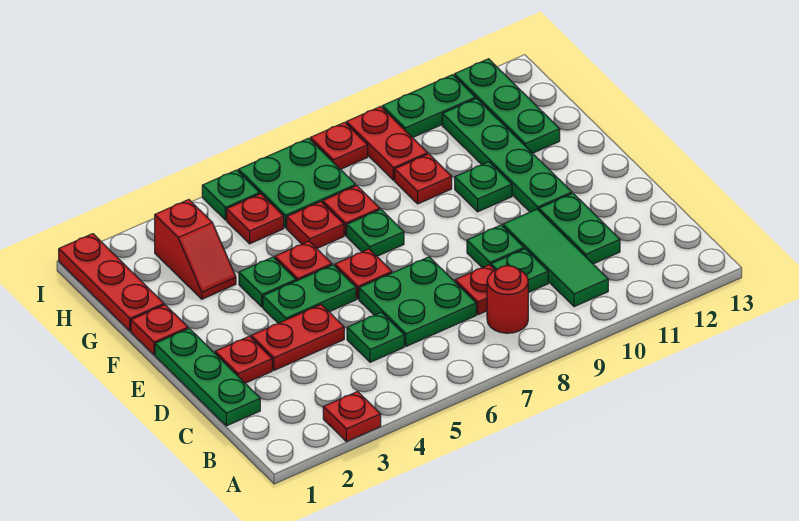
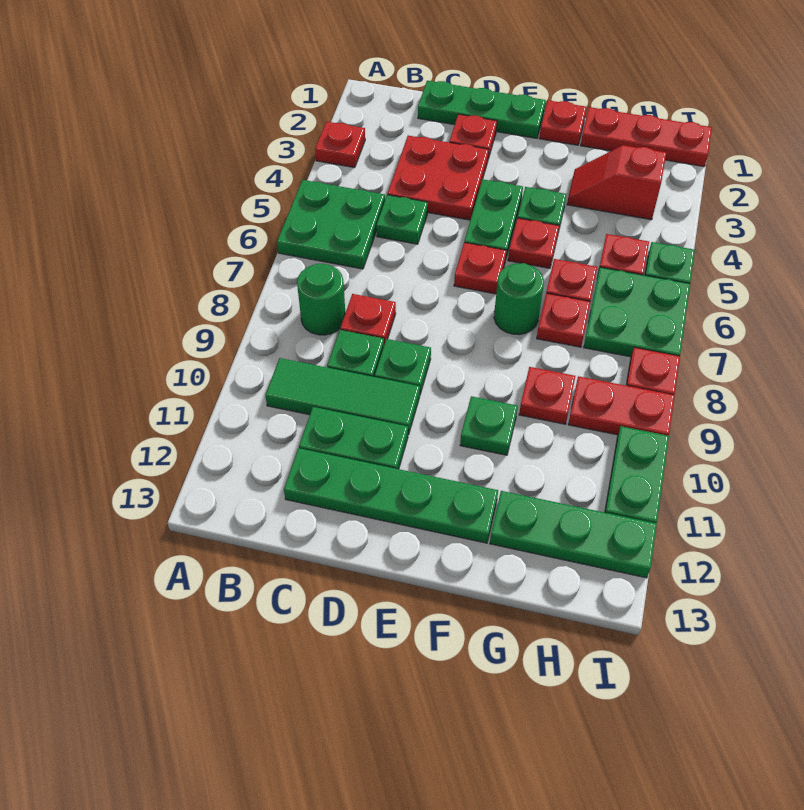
red round brick B8 level 1 -> green round brick B8 level 1
green plate C6:D7 level 1 -> green plate A5:B6 level 1
red plate D3:D4 level 1 -> red plate C3:D4 level 1
green plate E11:H11 level 1 -> green plate C12:F12 level 1
green plate F7 level 1 -> green round brick F7 level 1

